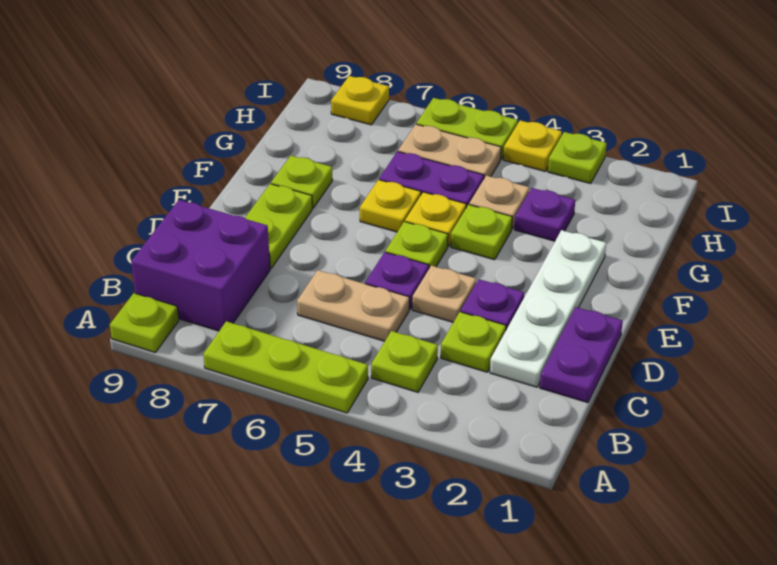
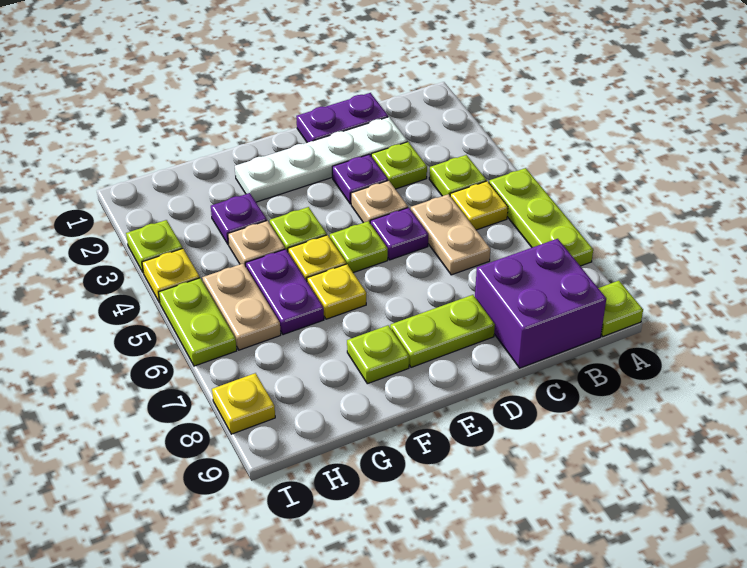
none -> yellow plate B5 level 1

